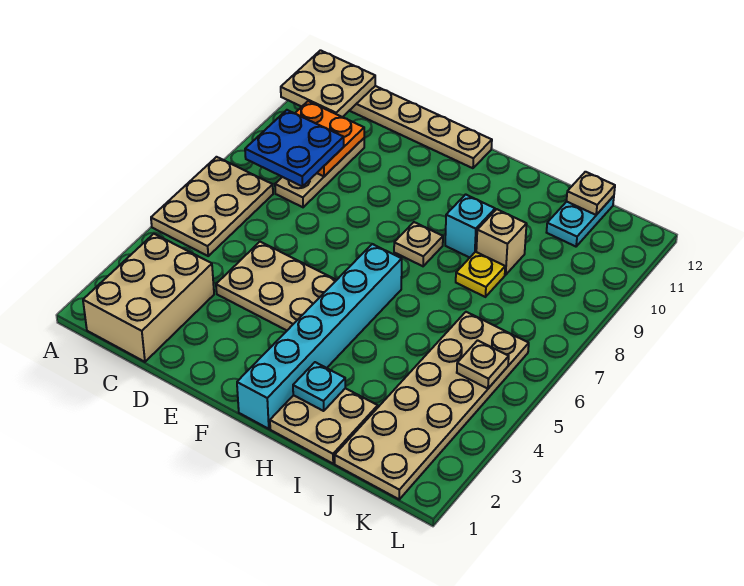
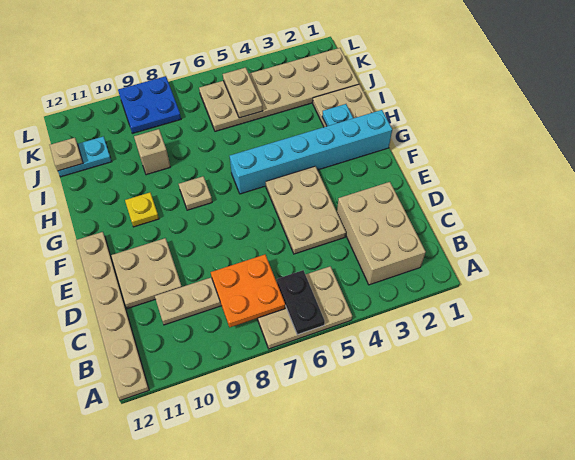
none -> black plate A6:B6 level 2
tan plate A11:B12 level 2 -> tan plate D10:E11 level 1
tan brick B1:C3 level 1 -> tan brick B2:D3 level 1
blue plate B8:C9 level 3 -> blue plate K8:L9 level 1
orange plate B9:C10 level 2 -> orange plate B7:C8 level 2
cyan brick H9 level 1 -> none
yellow plate I8 level 1 -> yellow plate G10 level 1
tan plate K5 level 2 -> tan plate J5:K5 level 2

